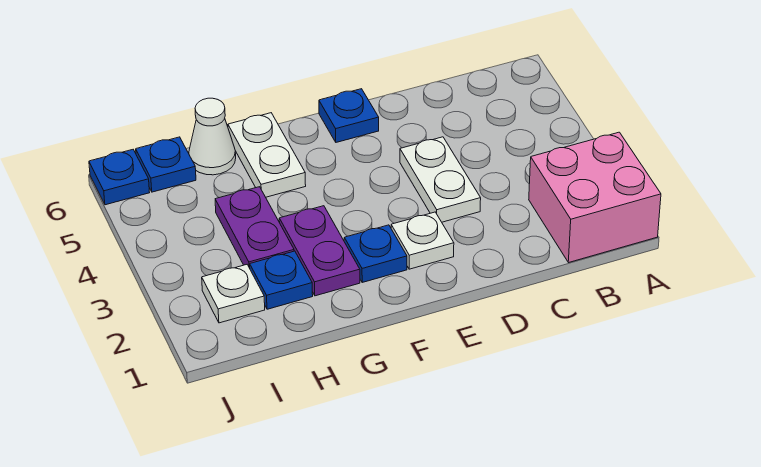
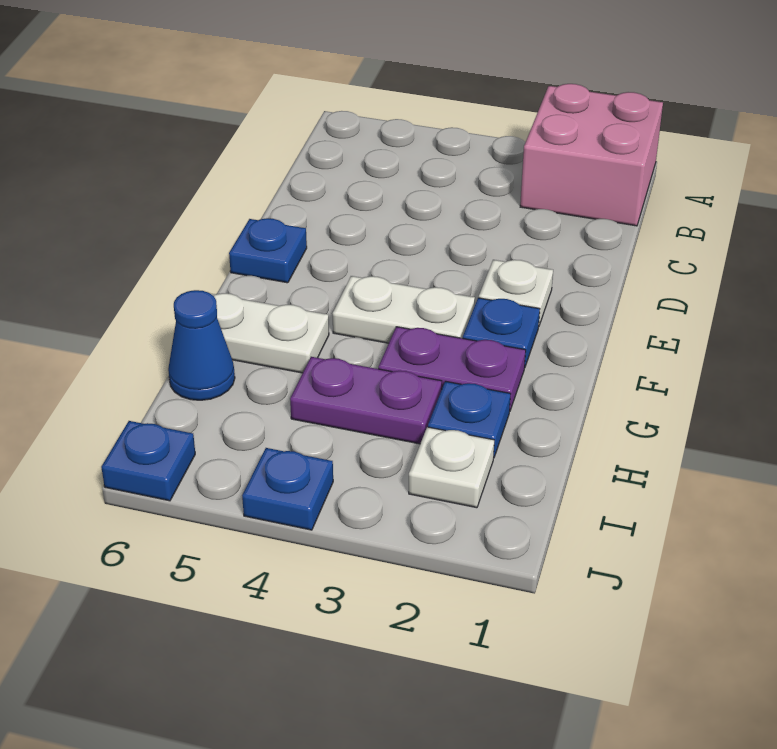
white plate D3:D4 level 1 -> white plate F3:F4 level 1
white cone H6 level 1 -> blue cone H6 level 1
blue plate I6 level 1 -> blue plate J4 level 1

